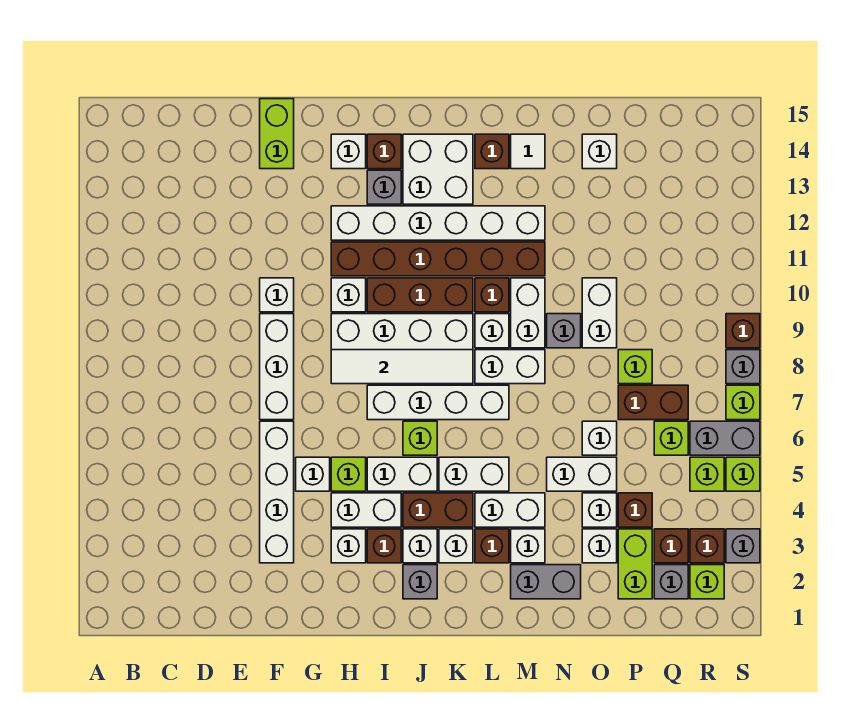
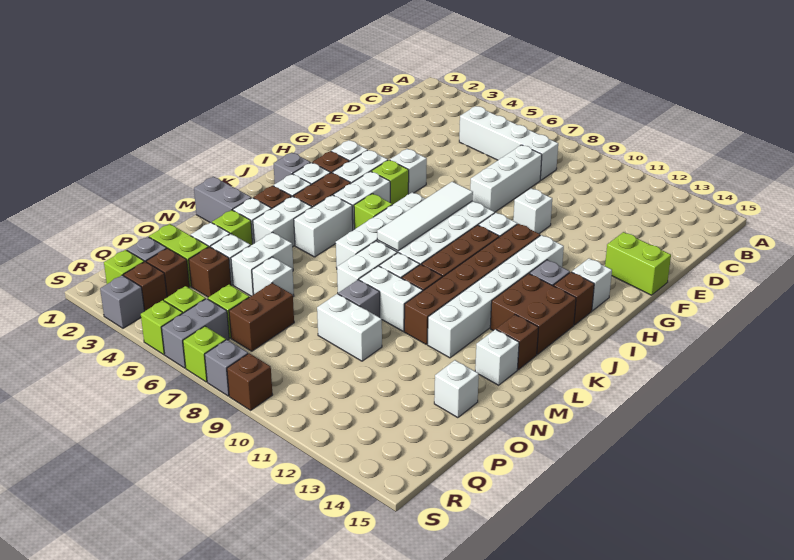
white brick F3:F6 level 1 -> white brick C5:C8 level 1
white brick F7:F9 level 1 -> white brick D8:F8 level 1
white brick J13:K14 level 1 -> brown brick J13:K14 level 1
grey brick M2:N2 level 1 -> grey brick M1:M2 level 1
white tile M14 level 1 -> white brick M14 level 1
lime brick P8 level 1 -> lime brick N3 level 1

